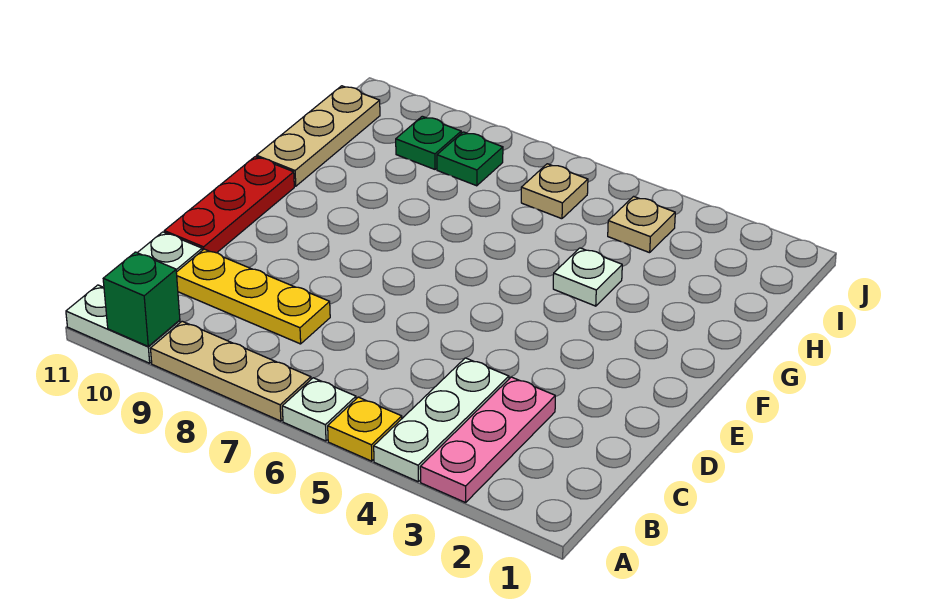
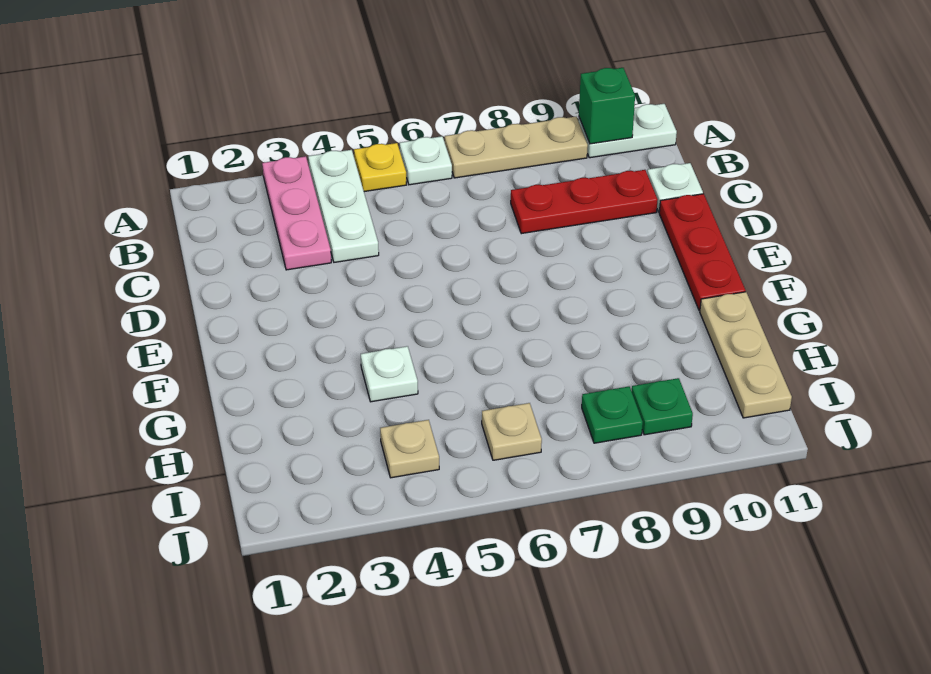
yellow plate C8:C10 level 1 -> red plate C8:C10 level 1

